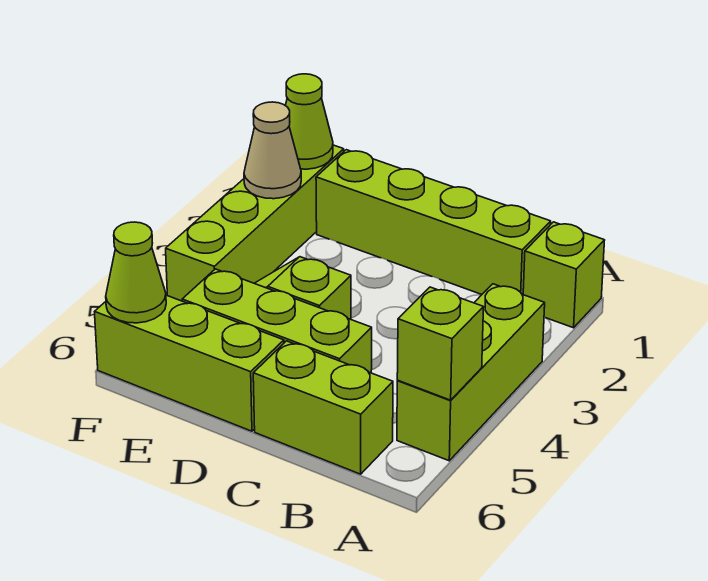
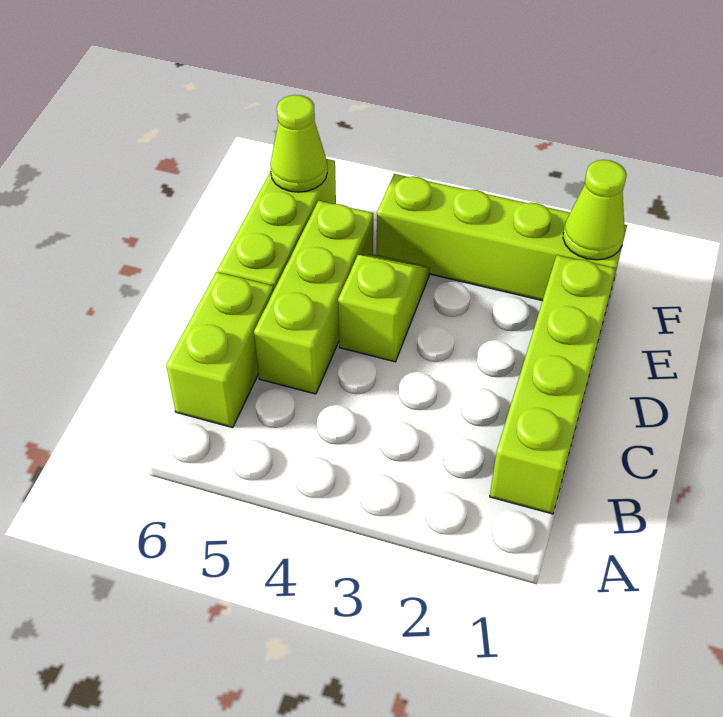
lime brick A1 level 1 -> none
lime brick A3:A5 level 1 -> none
lime brick A5 level 2 -> none
tan cone F2 level 2 -> none

